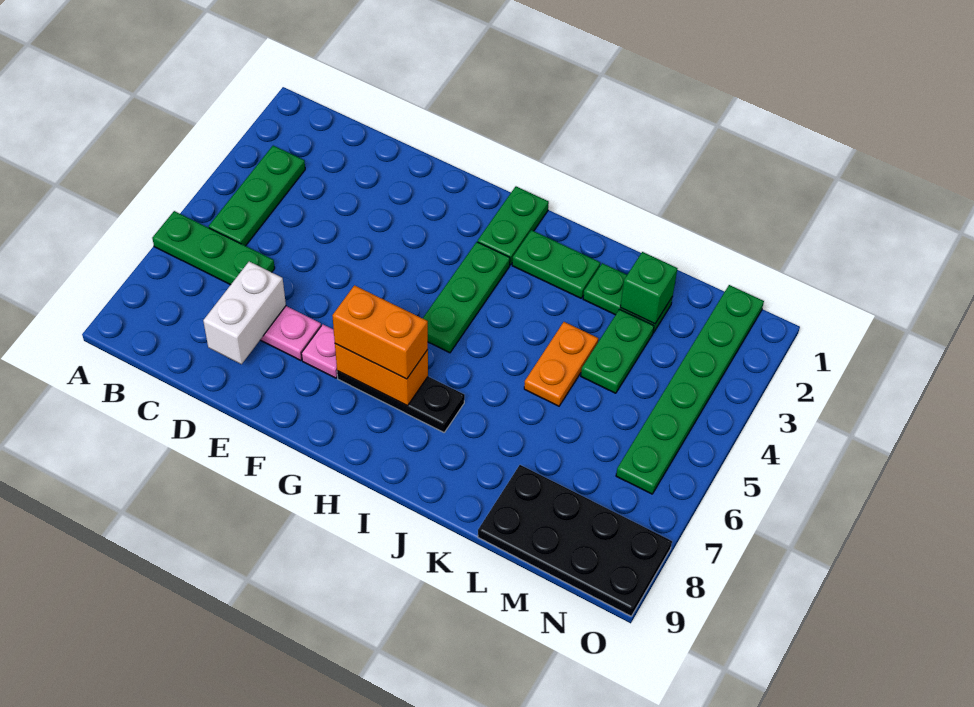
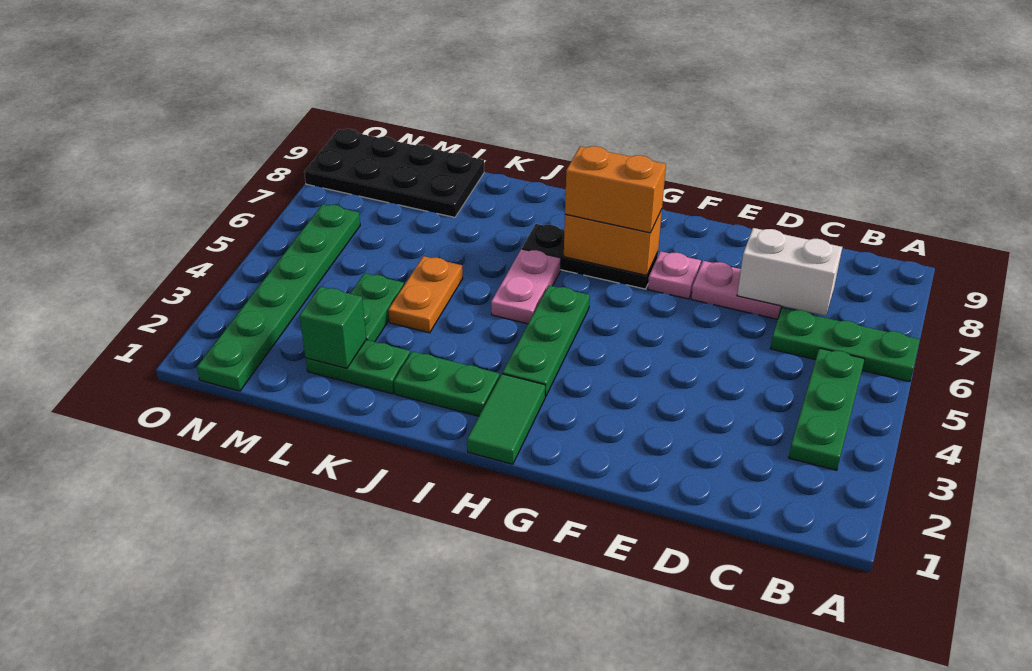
white brick D7:D8 level 2 -> white brick C7:D7 level 2
green plate H1:H2 level 1 -> green tile H1:H2 level 1
none -> pink plate I5:I6 level 1

